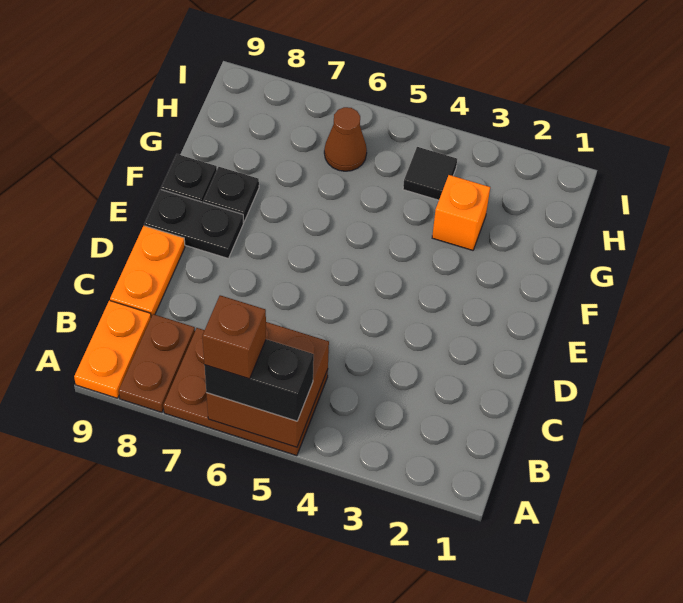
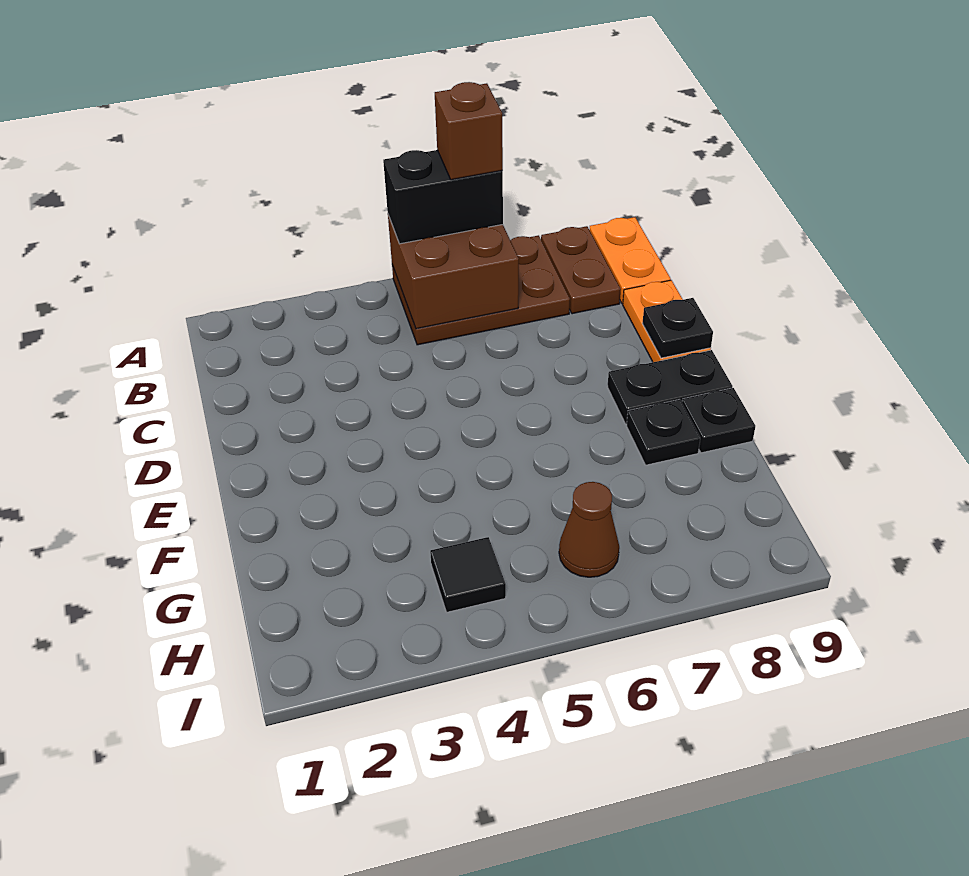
none -> black plate D9 level 2
orange brick G3 level 1 -> none

